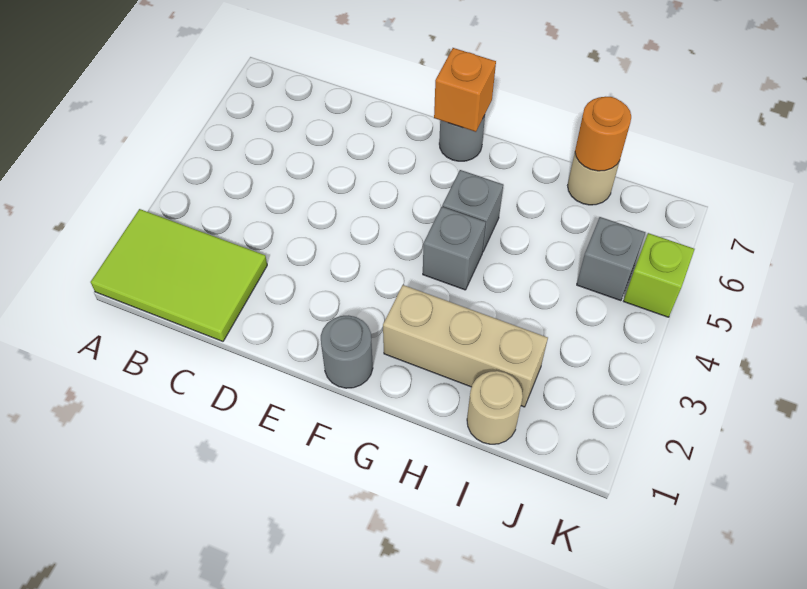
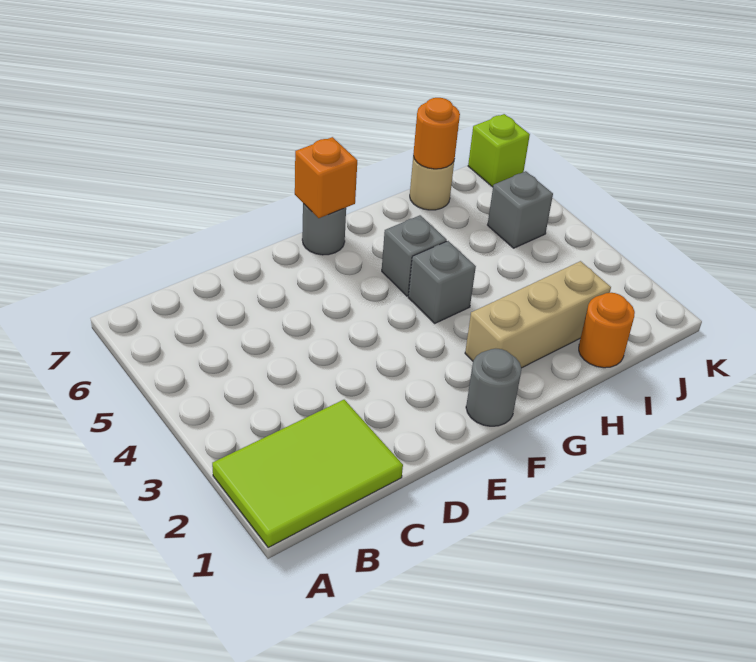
tan round brick I1 level 1 -> orange round brick I1 level 1
lime brick K5 level 1 -> lime brick K7 level 1

